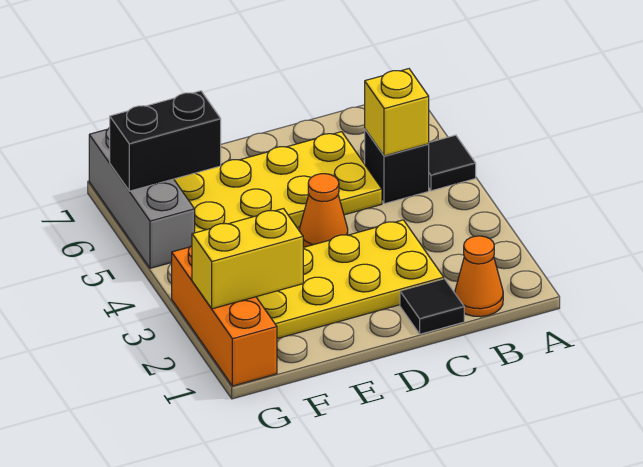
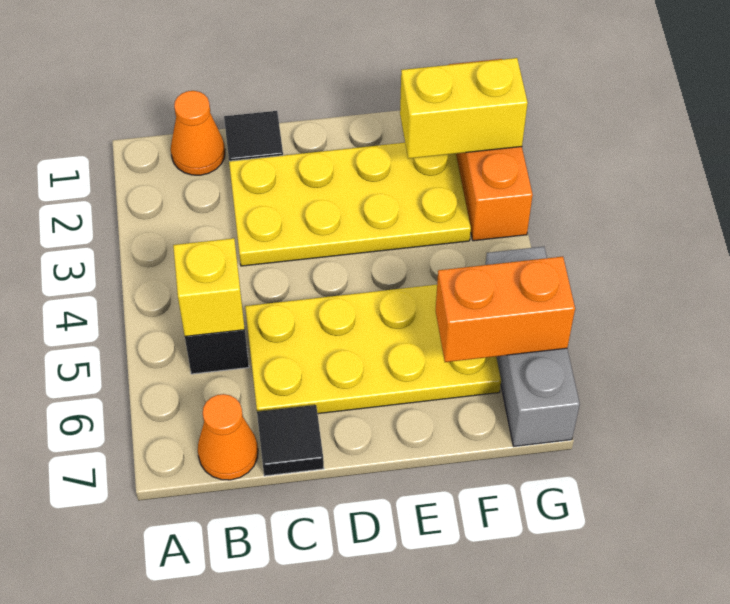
black tile A5 level 1 -> black tile C7 level 1
orange cone D4 level 1 -> orange cone B7 level 1
black brick F6:G6 level 2 -> orange brick F6:G6 level 2

